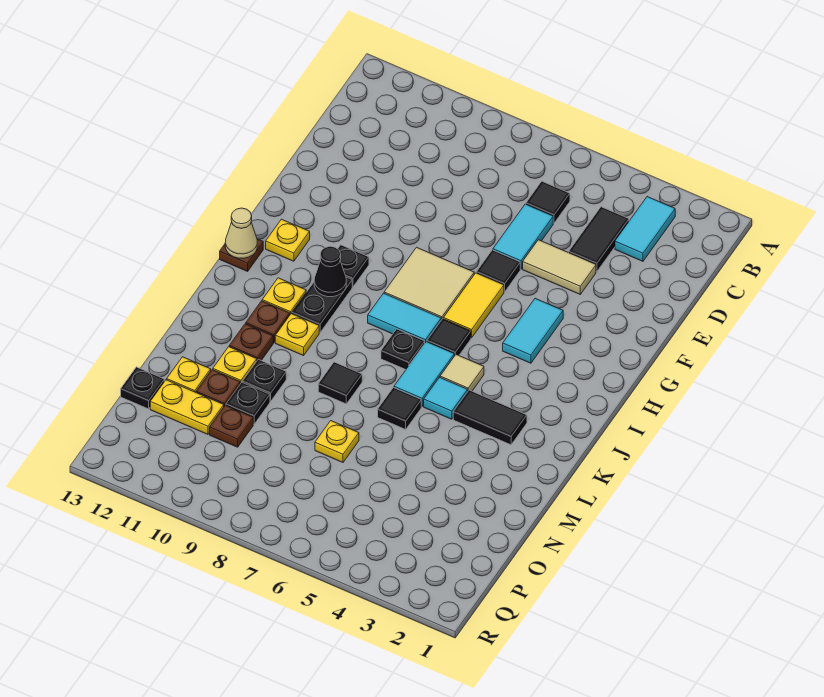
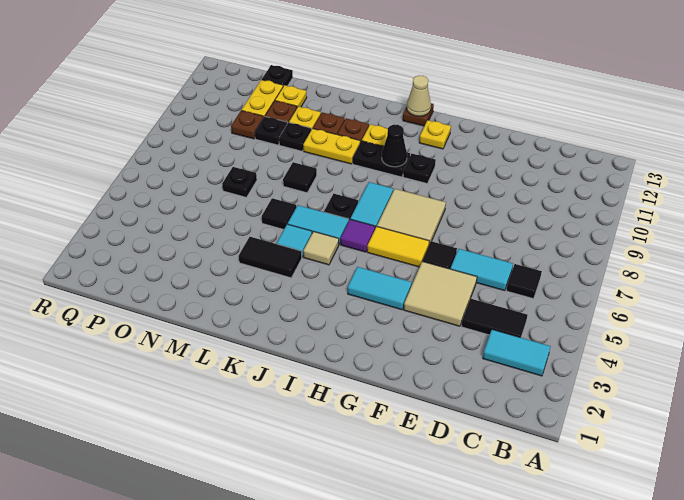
tan tile E4:E5 level 1 -> tan tile E4:F5 level 1
black tile I6 level 1 -> purple tile I6 level 1
black tile K3:K4 level 1 -> black tile K4:L4 level 1
yellow plate K10 level 1 -> yellow plate K10:L10 level 1
yellow plate N7 level 1 -> black plate N7 level 1

